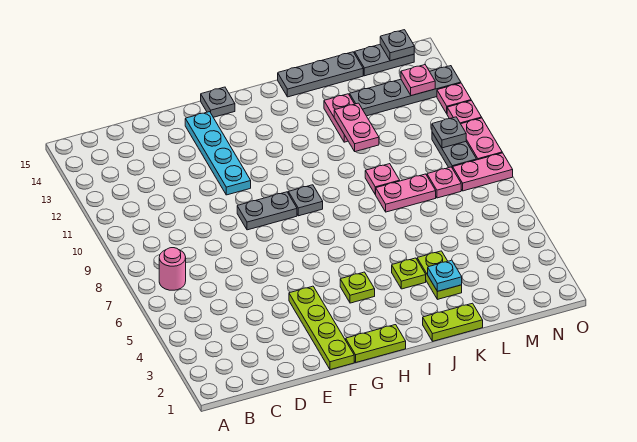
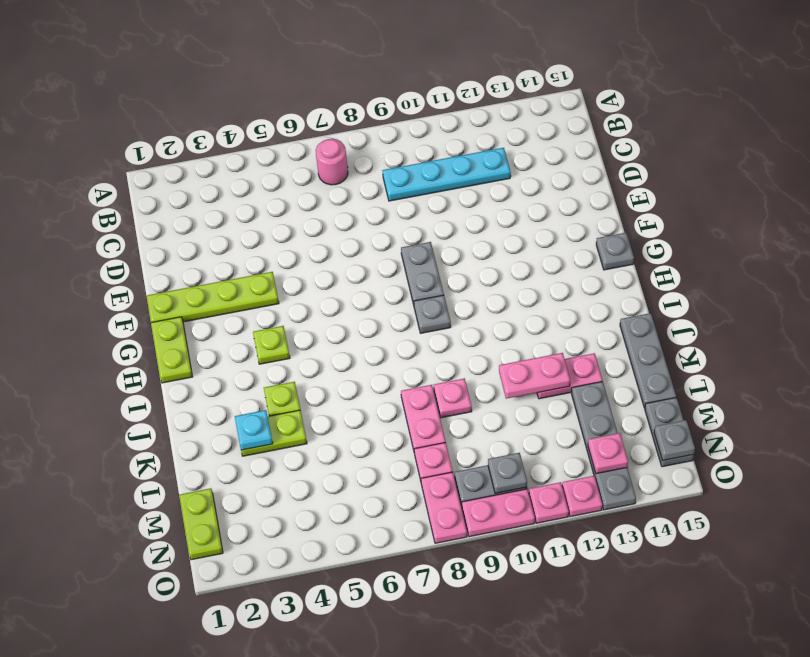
cyan plate F11:F14 level 1 -> cyan plate C9:C12 level 1
lime plate J1:K1 level 1 -> lime plate M1:N1 level 1

